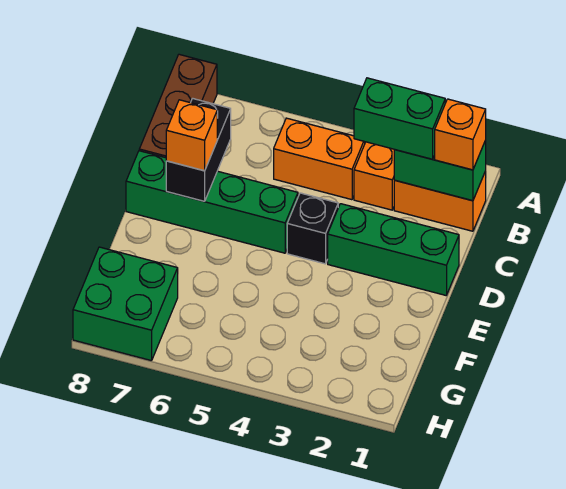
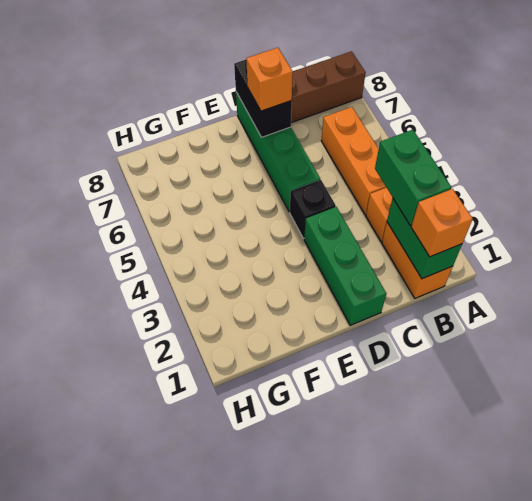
orange brick B4:B5 level 1 -> orange brick B4:B6 level 1
black brick C7:D7 level 2 -> black brick D7:D8 level 2
green brick G7:H8 level 1 -> none

